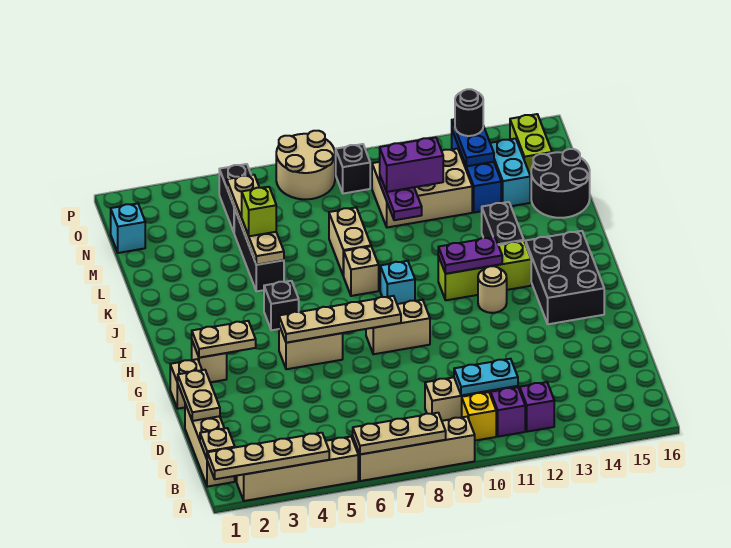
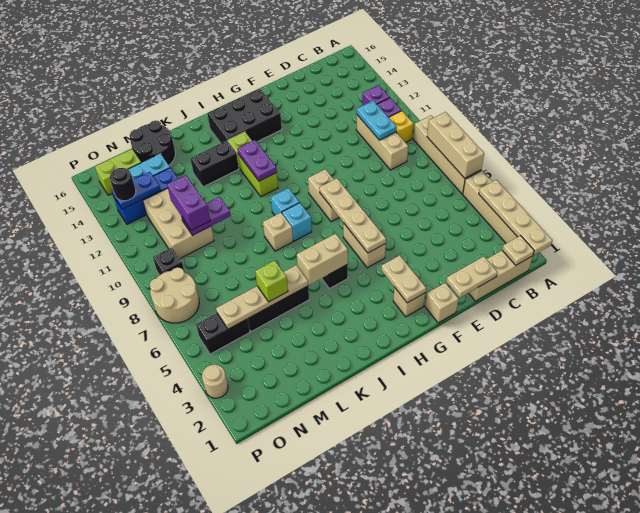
tan plate A6:A8 level 2 -> tan brick A6:A8 level 2
tan round brick H12 level 1 -> tan round brick P3 level 1
tan brick K8:L8 level 1 -> tan brick I5:J5 level 2
cyan brick N1 level 1 -> cyan brick I8 level 1

